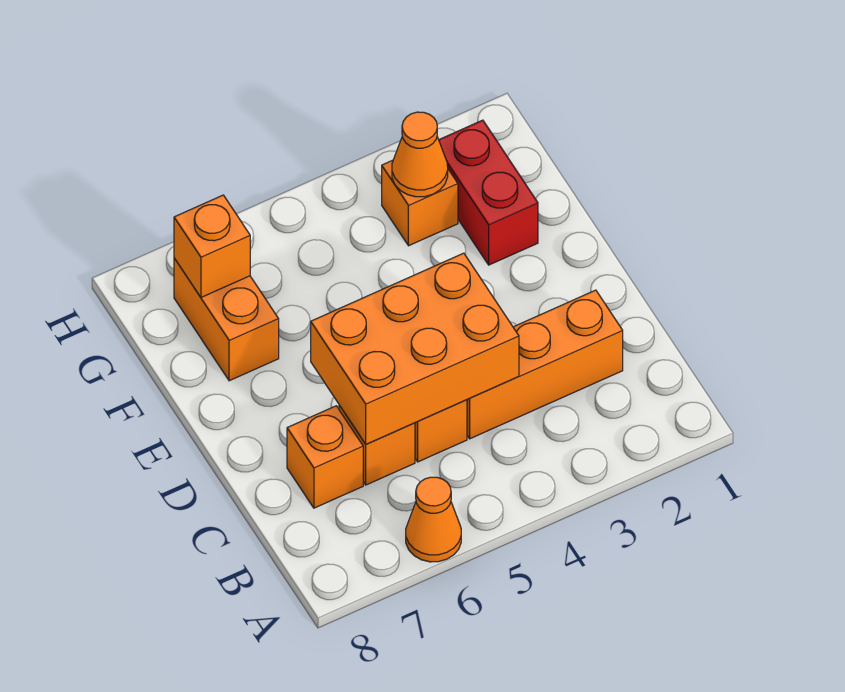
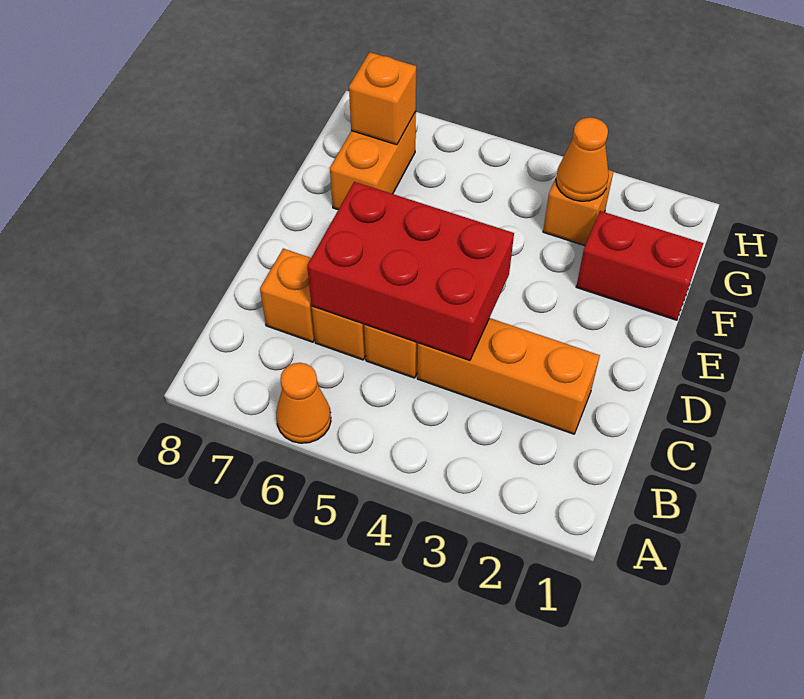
orange brick C4:D6 level 2 -> red brick C4:D6 level 2
red brick F2:G2 level 1 -> red brick F1:F2 level 1

